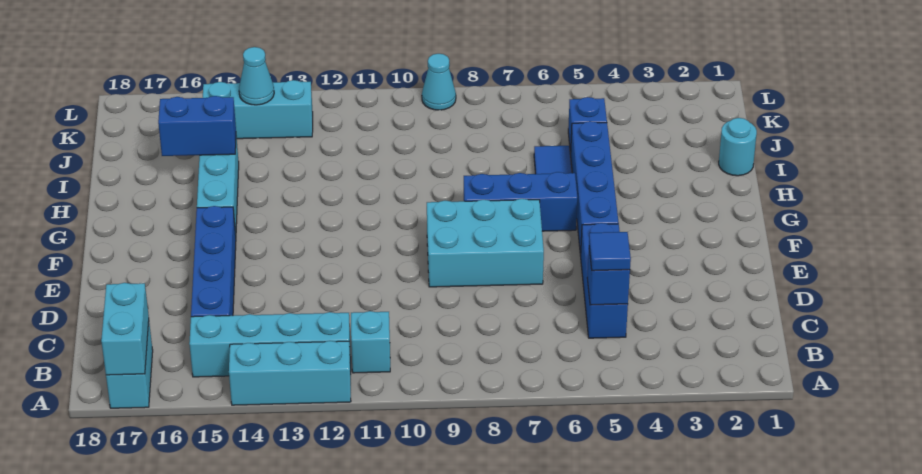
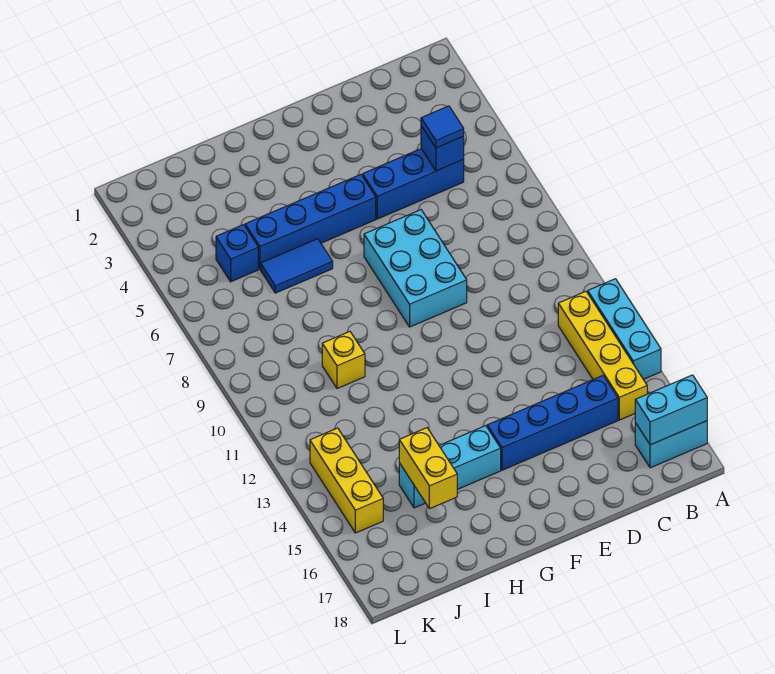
cyan brick B11 level 1 -> none
cyan brick B12:B15 level 1 -> yellow brick B12:B15 level 1
blue brick G6:G8 level 1 -> none
cyan round brick I1 level 1 -> none
none -> yellow brick I10 level 1
blue brick I15:I16 level 2 -> yellow brick I15:I16 level 2
cyan brick K13:K15 level 1 -> yellow brick K13:K15 level 1
cyan cone K14 level 2 -> none
cyan cone L9 level 1 -> none

